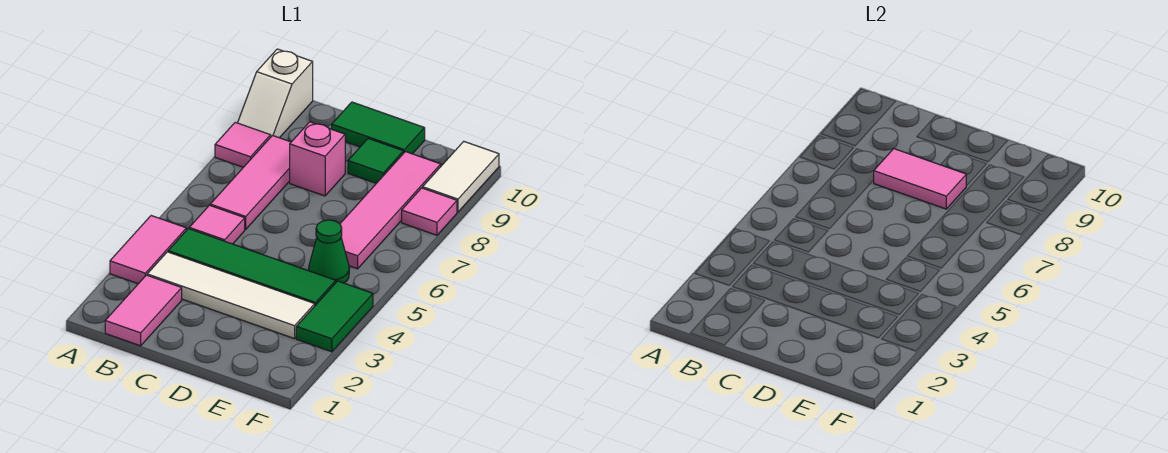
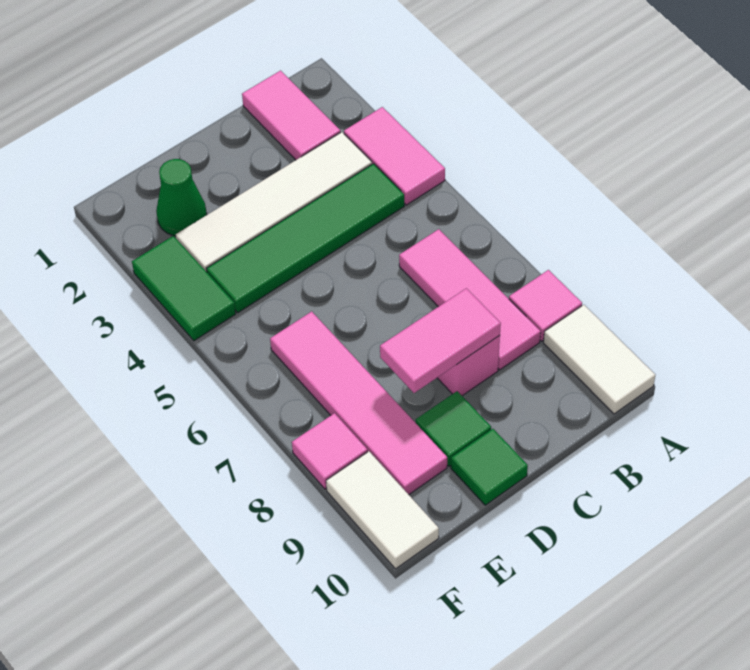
white slope A9:A10 level 1 top 10 -> white tile A9:A10 level 1
pink tile B5 level 1 -> none
green tile C10:D10 level 1 -> green tile D10 level 1
green cone E5 level 1 -> green cone E2 level 1

